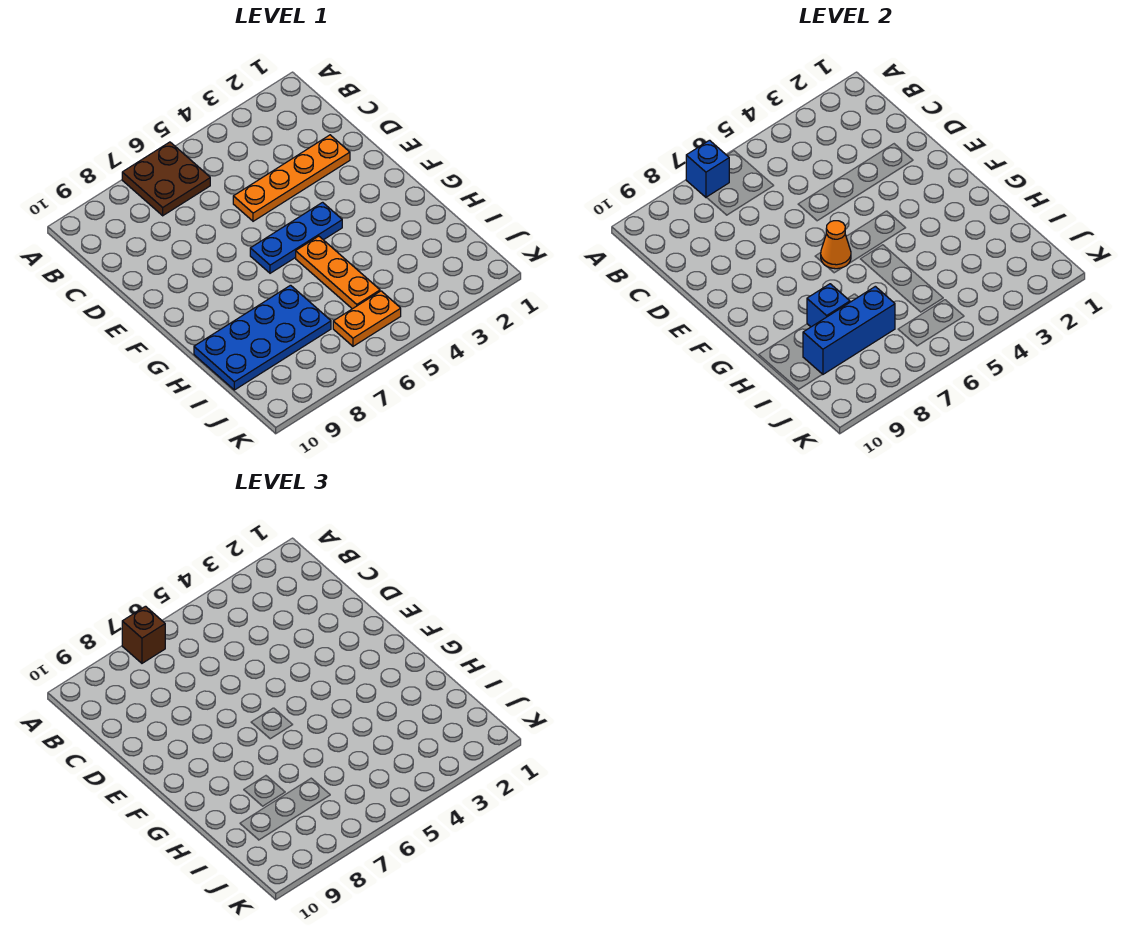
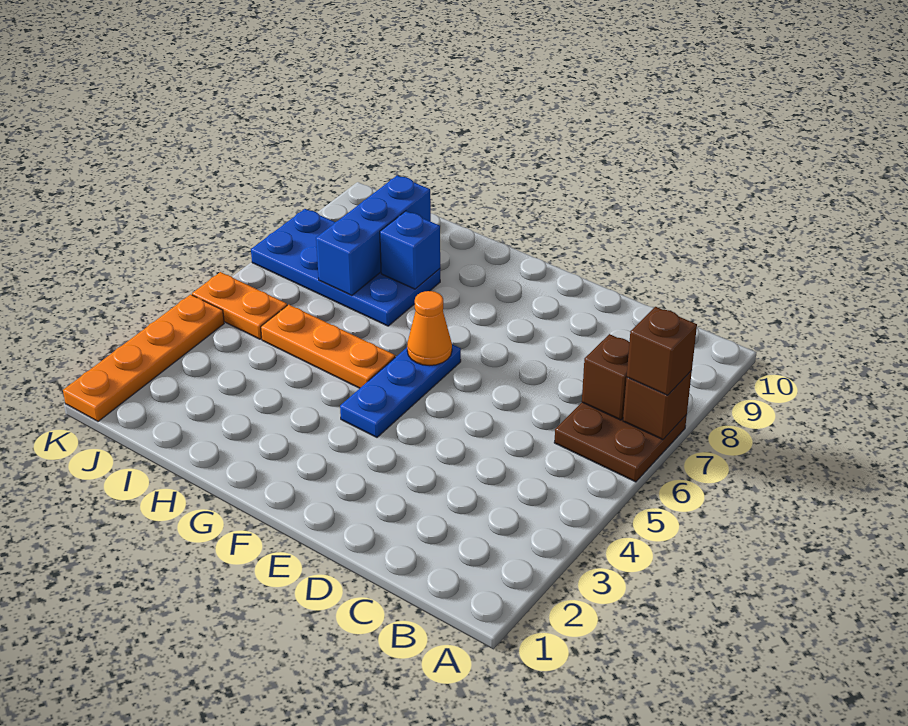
blue brick A7 level 2 -> brown brick A7 level 2
none -> brown brick B7 level 2
orange plate D2:D5 level 1 -> orange plate K1:K4 level 1
blue plate H7:I10 level 1 -> blue plate H7:K8 level 1
orange plate J5:J6 level 1 -> orange plate J5:K5 level 1

